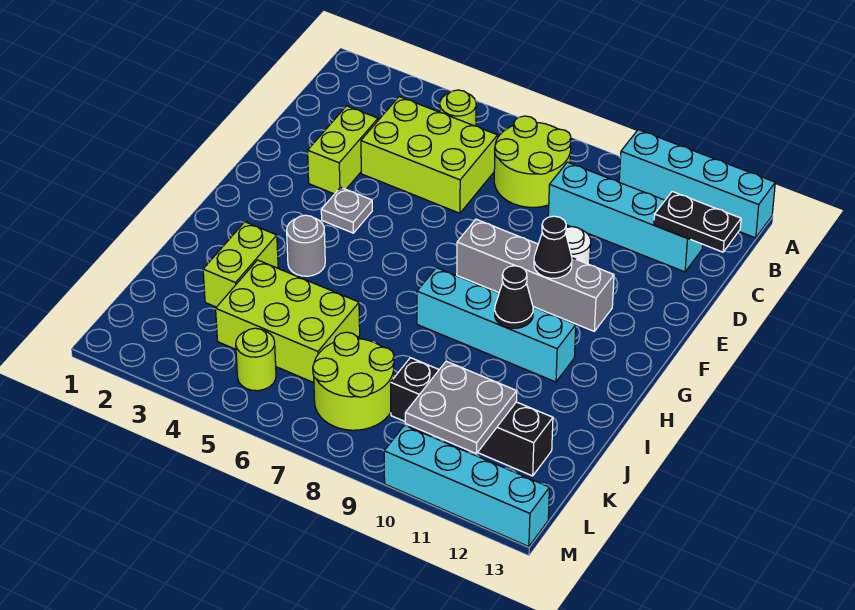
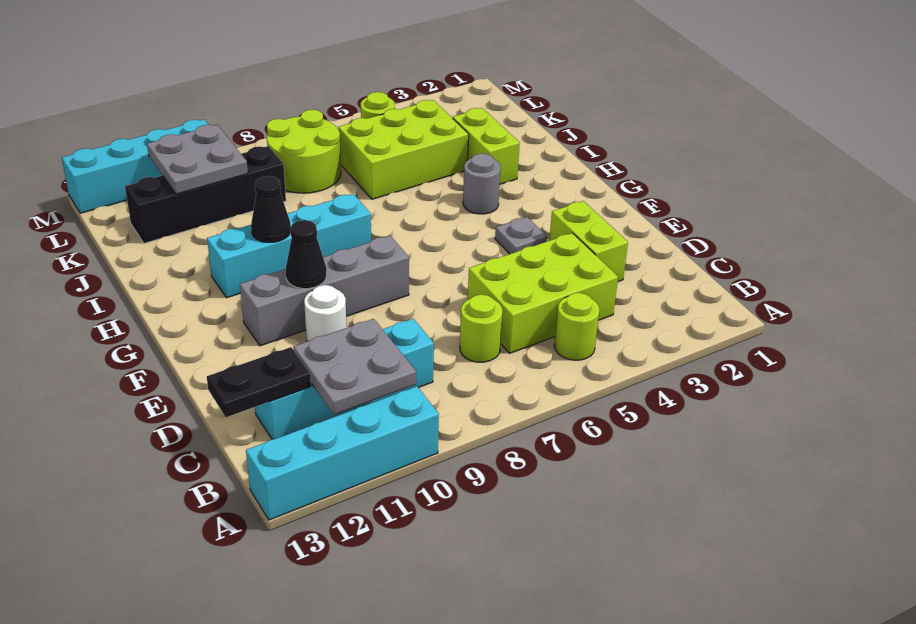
lime round brick B7:C8 level 1 -> lime round brick C7 level 1
none -> grey plate B10:C11 level 2

